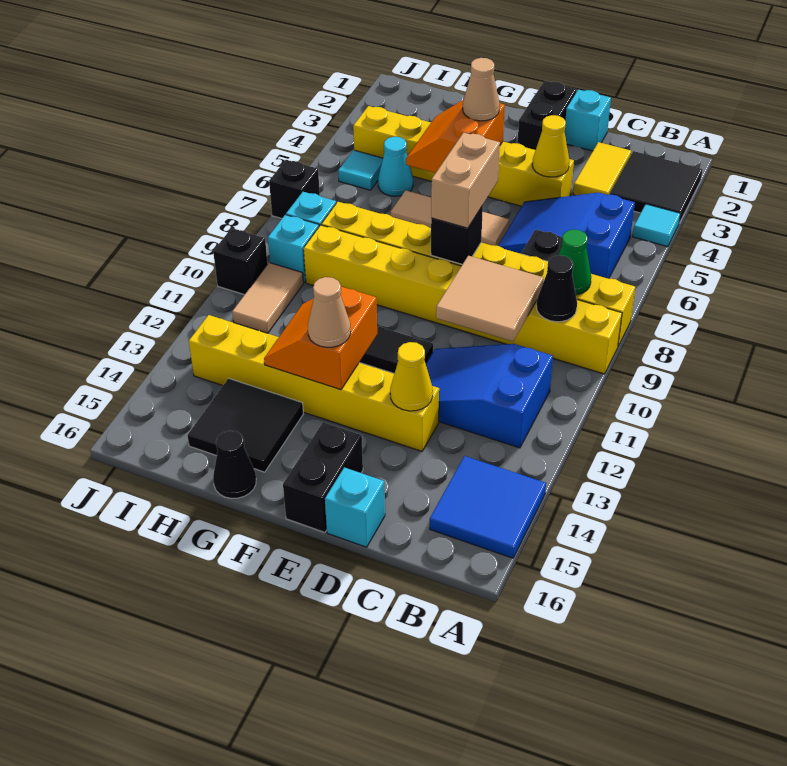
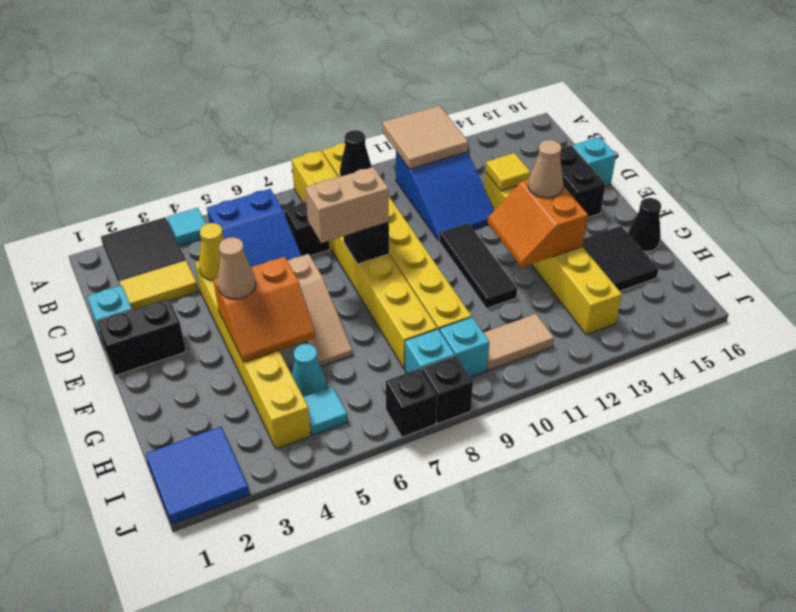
blue tile A14:B15 level 1 -> blue tile I1:J2 level 1
green cone B8 level 2 -> none
tan tile C9:D10 level 2 -> tan tile A11:B12 level 2
yellow cone D13 level 2 -> yellow tile D13 level 2
tan tile E6:G6 level 1 -> tan slope E6:G6 level 1 top E
black brick E15:E16 level 1 -> black brick D15:E15 level 1
orange slope F12:G13 level 2 top F -> orange slope F12:G13 level 2 top 13
black brick J10 level 1 -> black brick J8 level 1

